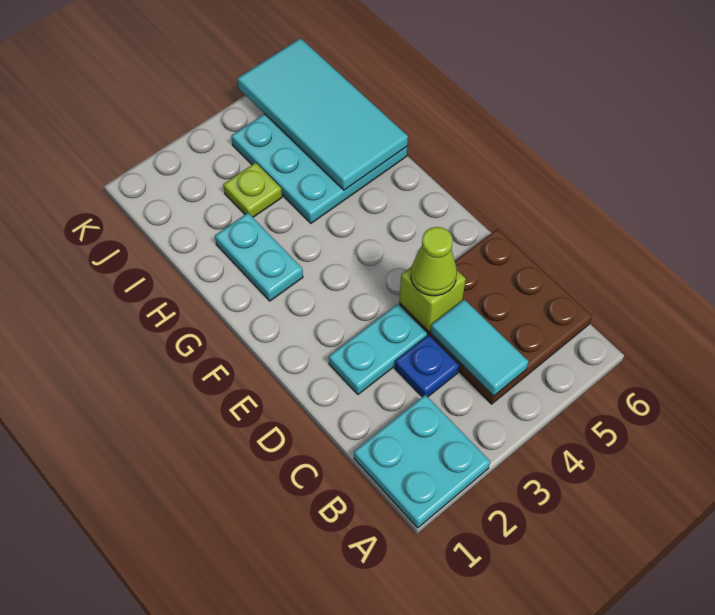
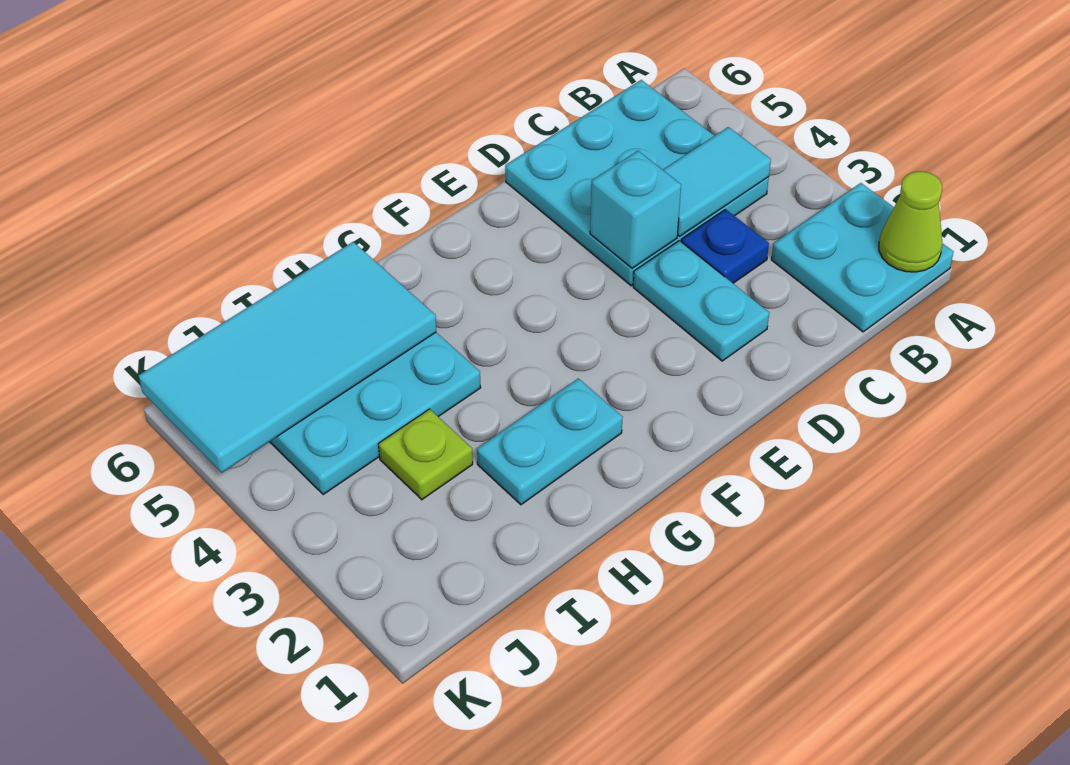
brown plate B4:D6 level 1 -> cyan plate B4:D6 level 1
lime brick D4 level 2 -> cyan brick D4 level 2
lime cone D4 level 3 -> lime cone A1 level 2

